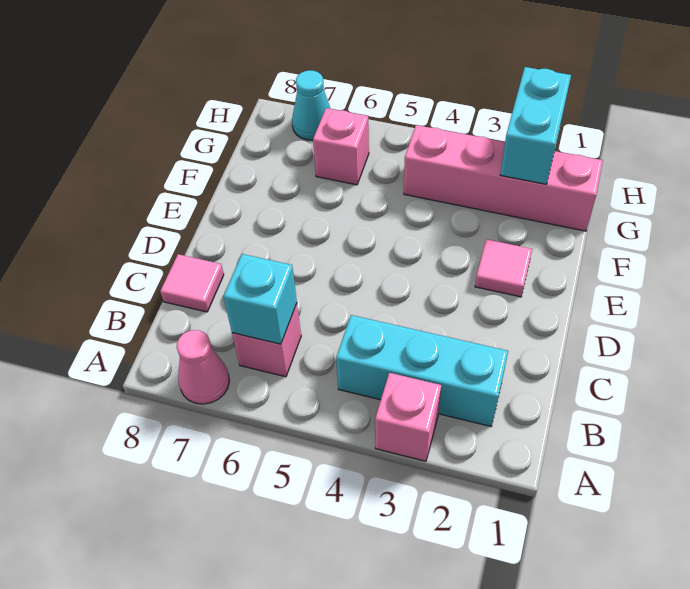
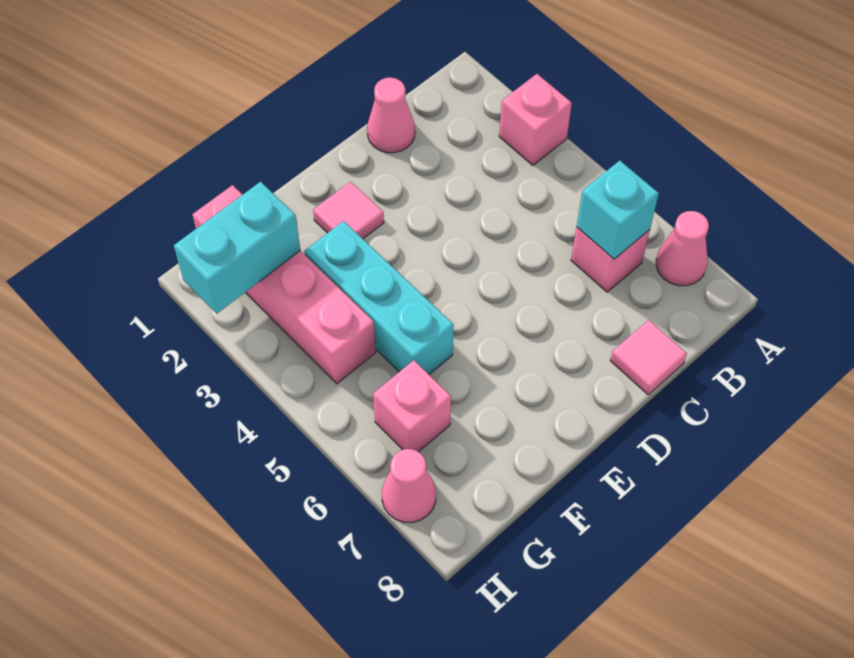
cyan brick B2:B4 level 1 -> cyan brick F3:F5 level 1
none -> pink cone C1 level 1
cyan cone H7 level 1 -> pink cone H7 level 1

